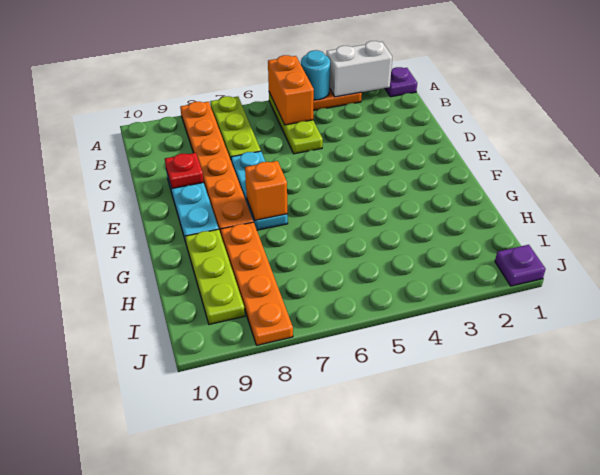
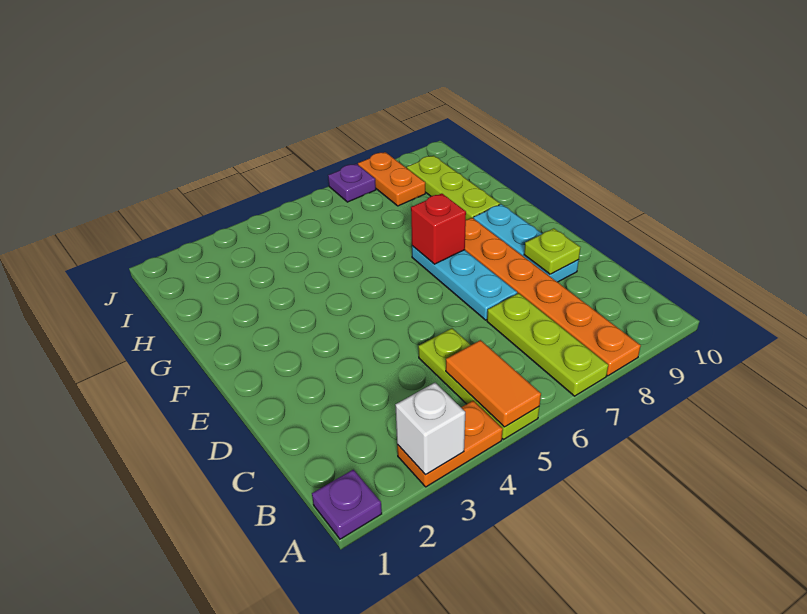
white brick A2:A3 level 2 -> white brick A3 level 2
cyan round brick A4 level 2 -> none
orange brick A5:B5 level 2 -> orange tile A5:B5 level 2
red plate D9 level 2 -> lime plate D9 level 2
orange brick F7 level 2 -> red brick F7 level 2
orange plate G8:J8 level 1 -> orange plate I8:J8 level 1
purple plate J1 level 1 -> purple plate J7 level 1

